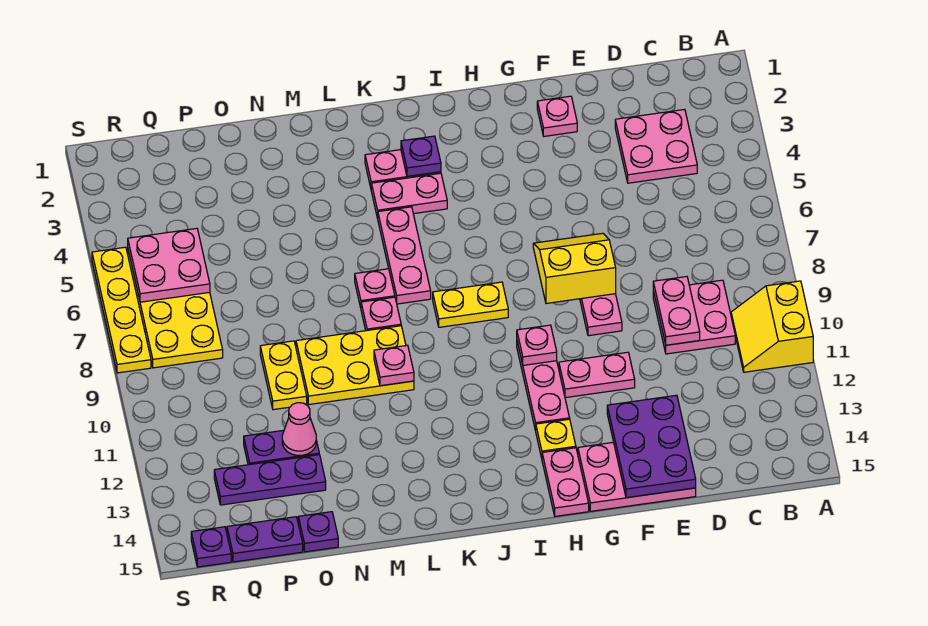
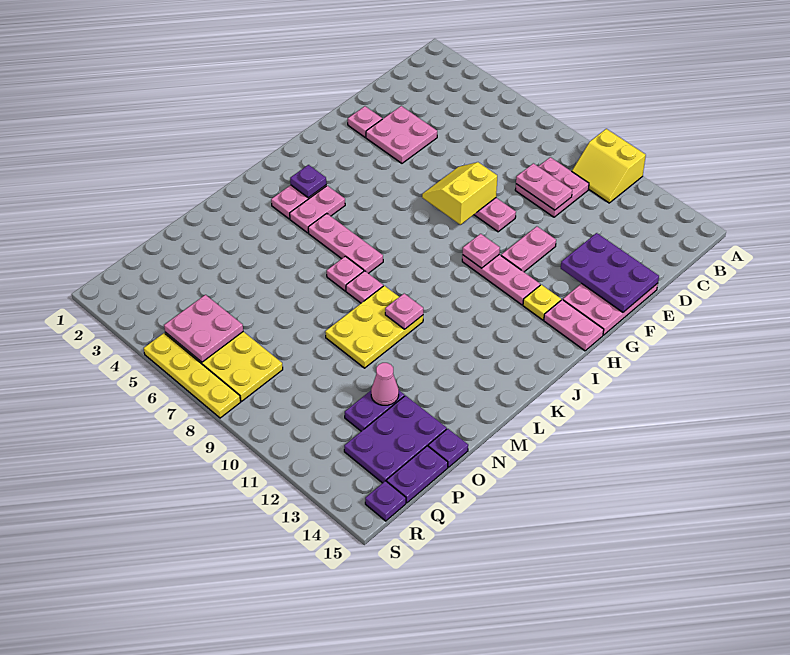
pink plate C3:D4 level 1 -> pink plate E3:F4 level 1
yellow plate I8:J8 level 1 -> none
yellow plate O9:O10 level 1 -> none
purple plate O13:Q13 level 1 -> purple plate O13:Q14 level 1

